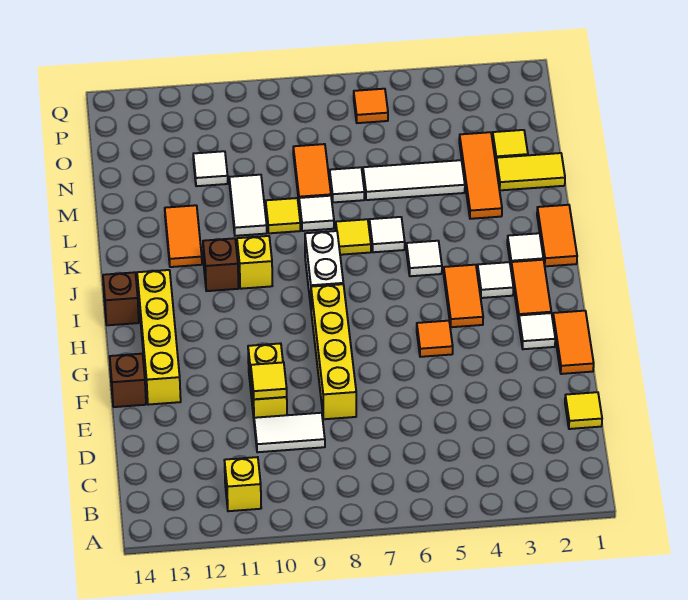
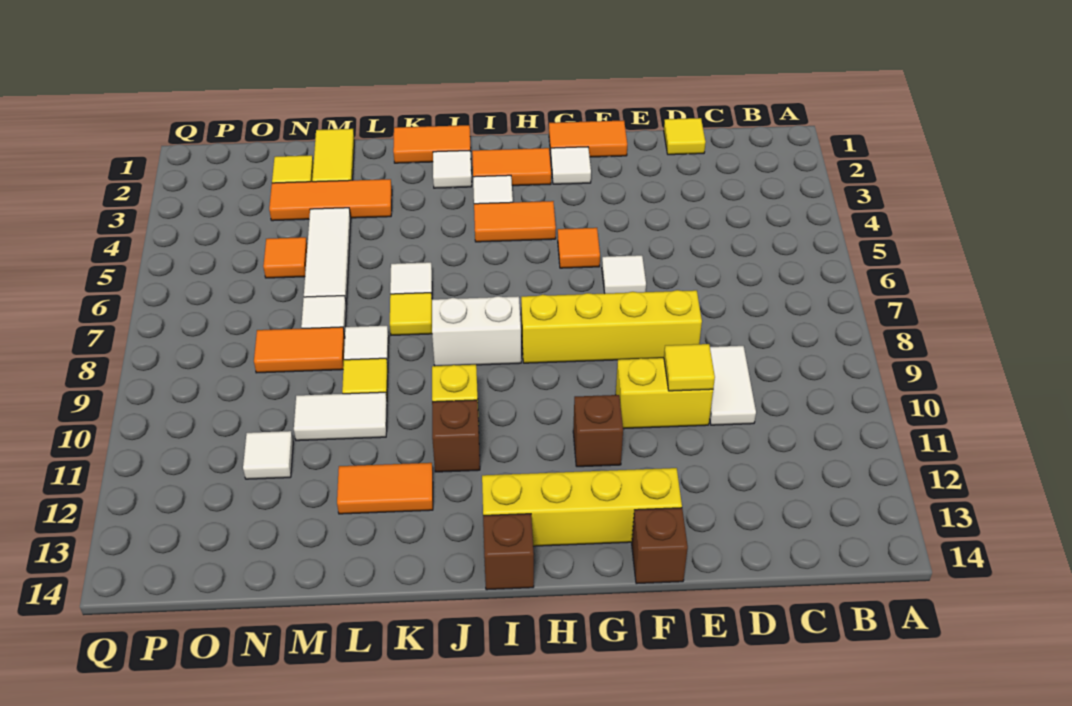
yellow brick B11 level 1 -> none
none -> brown brick G11 level 1
white tile J5 level 1 -> white tile F6 level 1
orange tile P6 level 1 -> orange tile N5 level 1

